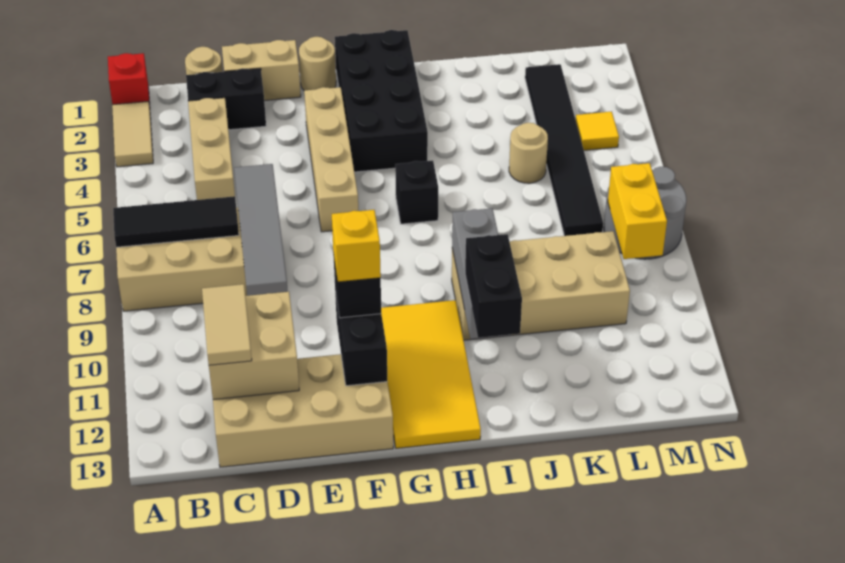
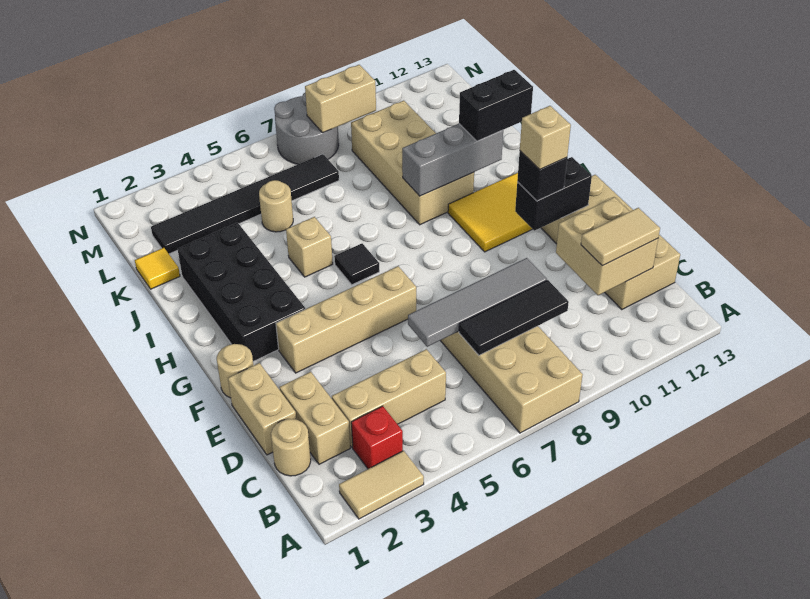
red brick A1 level 1 -> red brick B3 level 1
black tile A7:C7 level 2 -> black tile C7:C9 level 2
black brick C2:D2 level 1 -> tan brick C2:D2 level 1
yellow brick F11 level 4 -> tan brick F11 level 4
black brick G1:H4 level 1 -> black brick G2:J3 level 1
black brick H6 level 1 -> black tile H6 level 1
none -> tan brick I5 level 1
yellow tile M4 level 1 -> yellow tile K1 level 1
yellow brick M8:M9 level 2 -> tan brick M8:M9 level 2

